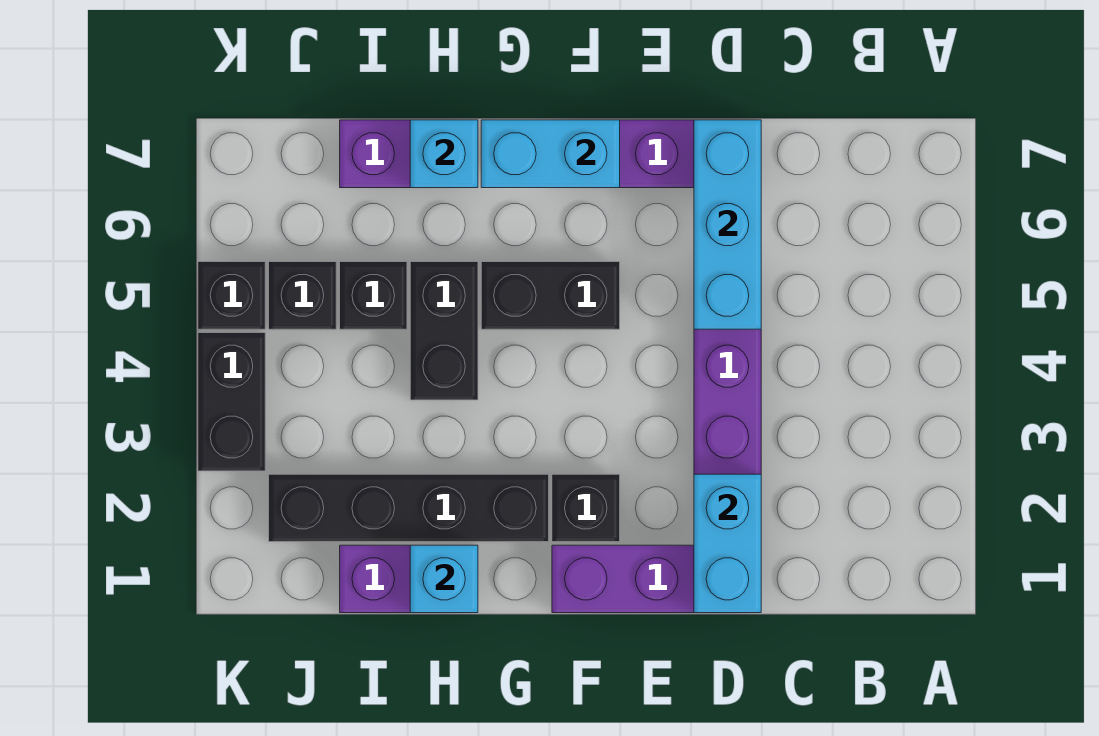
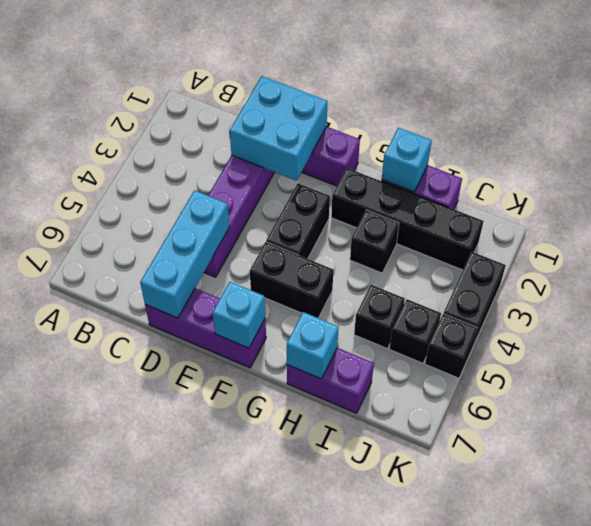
cyan brick D1:D2 level 2 -> cyan brick D1:E2 level 2
black brick F2 level 1 -> black brick H3 level 1
cyan brick F7:G7 level 2 -> cyan brick F7 level 2
black brick H4:H5 level 1 -> black brick F3:F4 level 1

